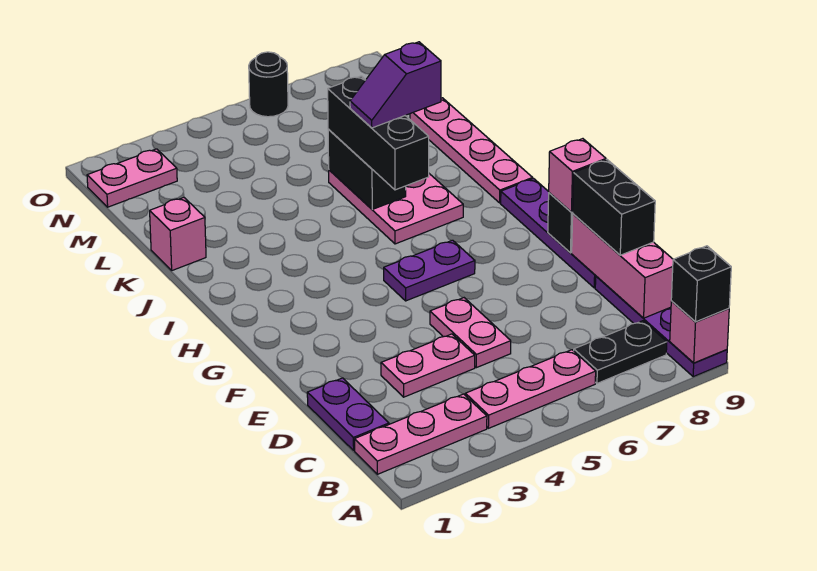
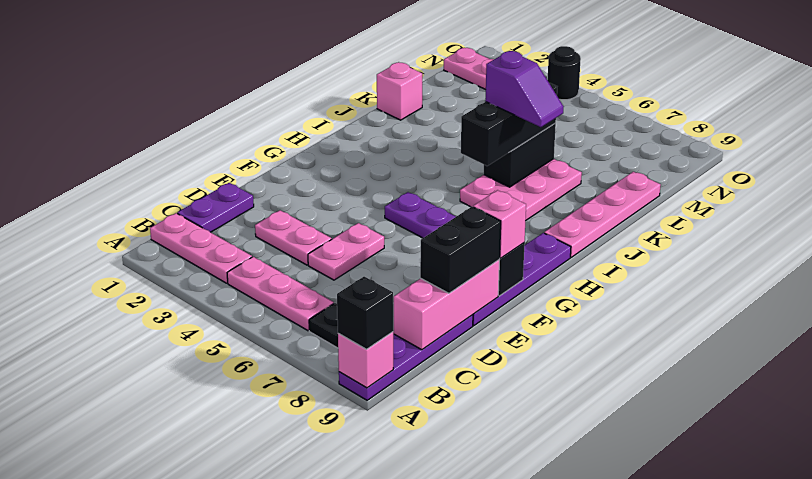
purple slope J6:J7 level 4 top 7 -> purple slope J6:J7 level 4 top 6
black round brick O6 level 1 -> black round brick O4 level 1

